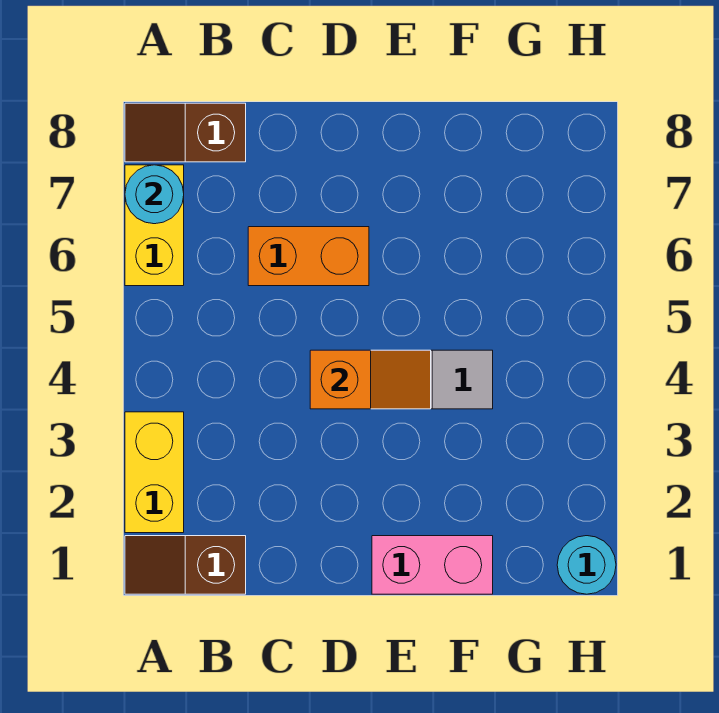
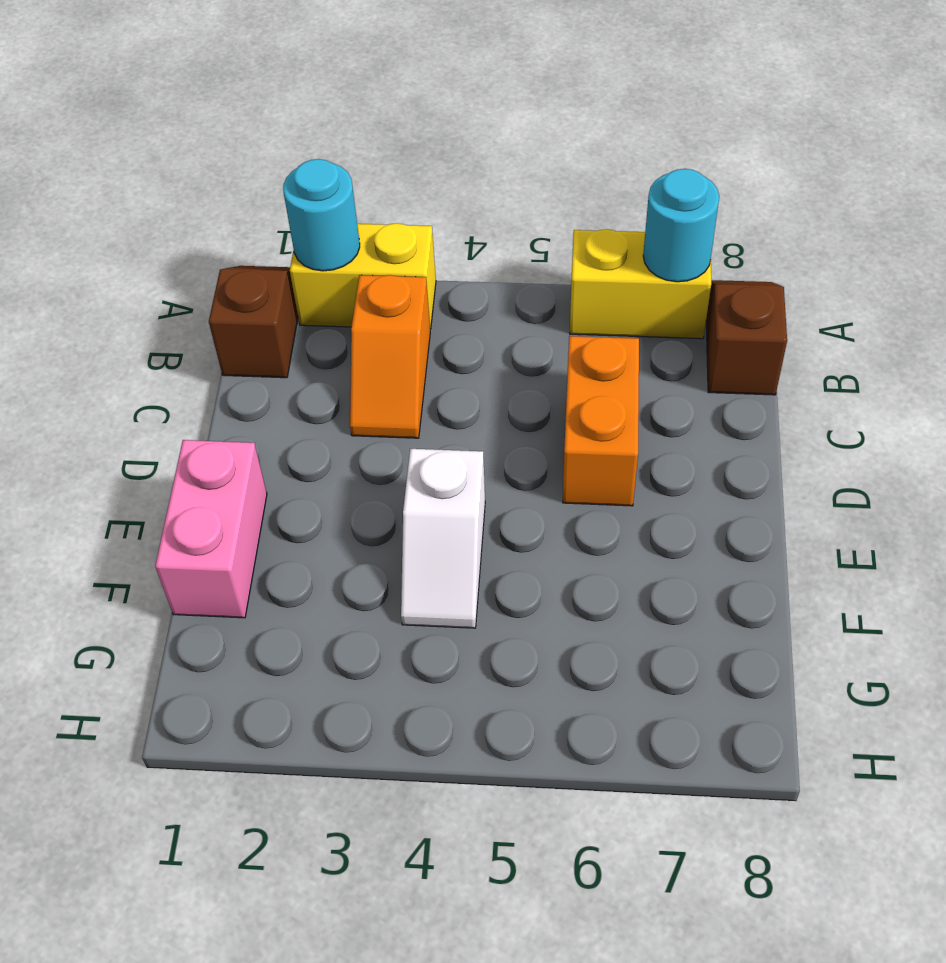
orange slope D4:E4 level 2 top D -> orange slope B3:C3 level 1 top B
cyan round brick H1 level 1 -> cyan round brick A2 level 2

